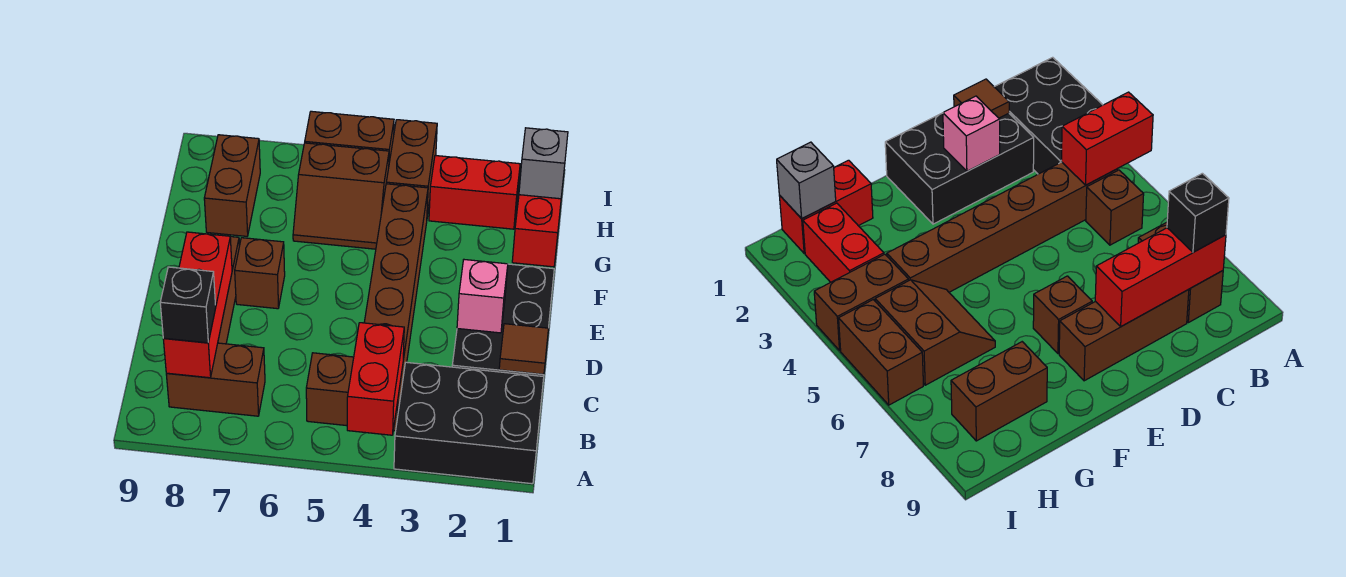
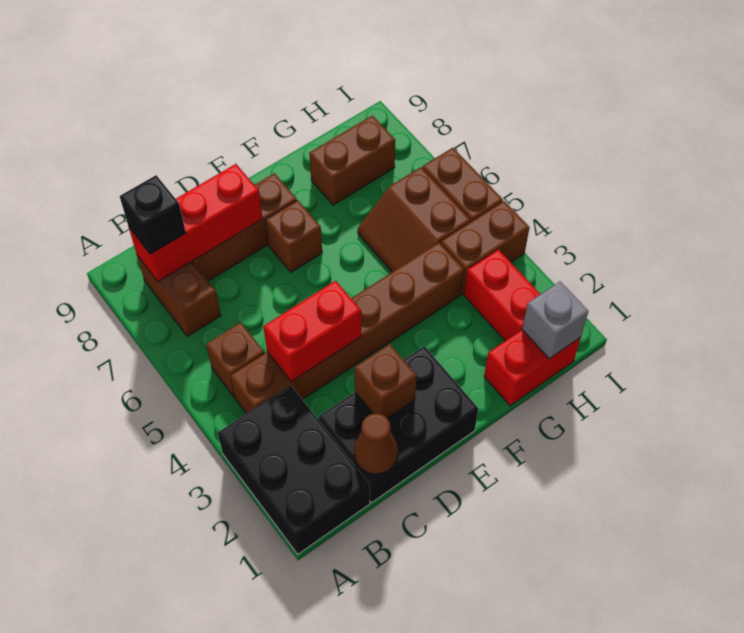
red brick A4:B4 level 2 -> red brick C4:D4 level 2
brown tile C1 level 2 -> brown cone C1 level 2
pink brick D2 level 2 -> brown brick D2 level 2

